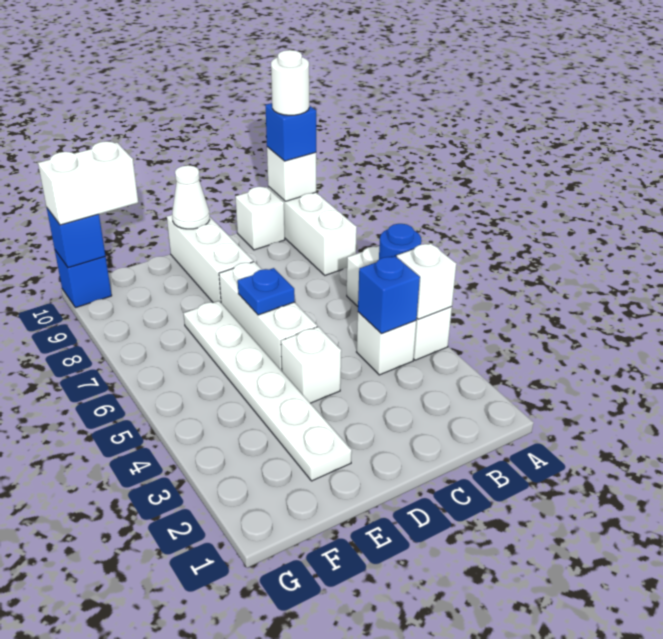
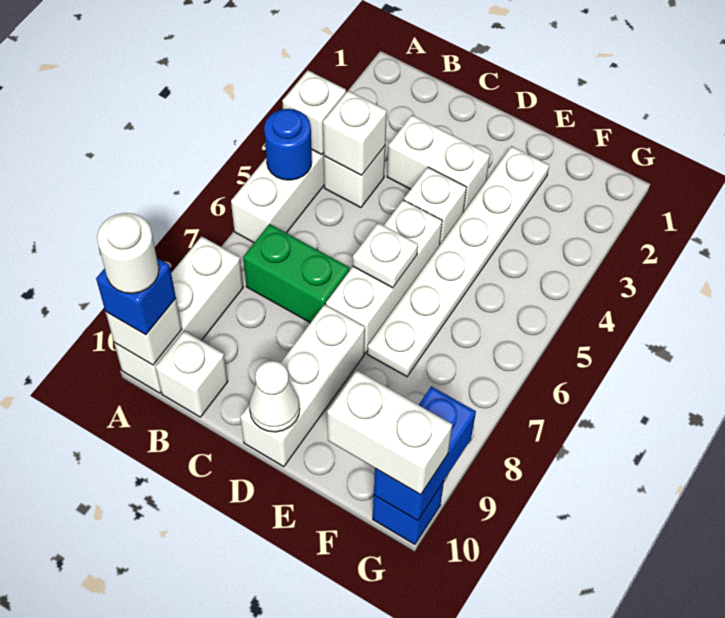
blue brick B4 level 2 -> white brick B4 level 2
none -> green brick B7:C7 level 1
none -> white brick C3:D3 level 1
blue plate D6 level 2 -> white plate D6 level 2
blue brick G10 level 2 -> blue brick G9:G10 level 2

